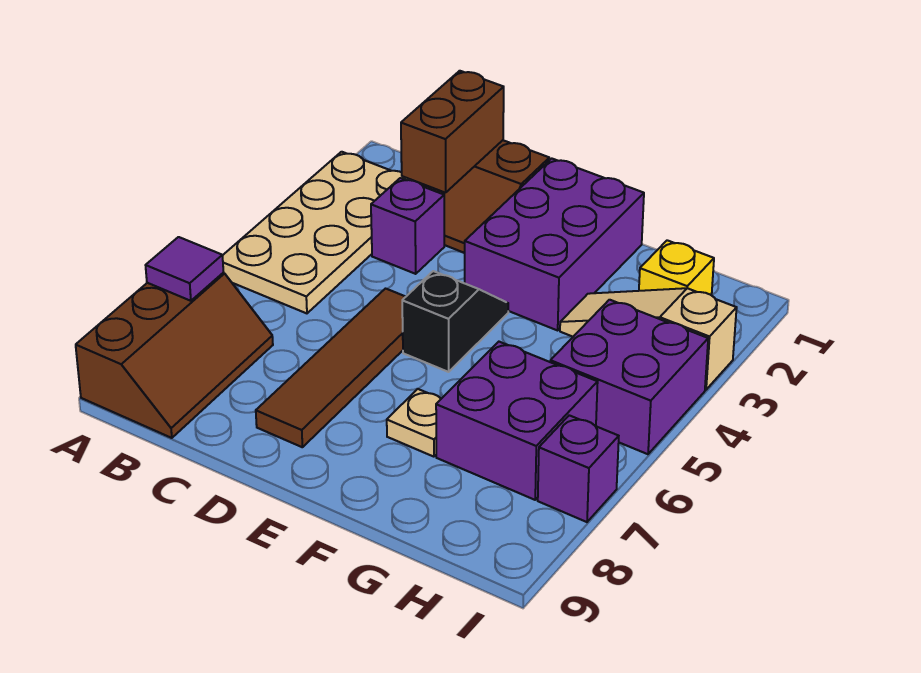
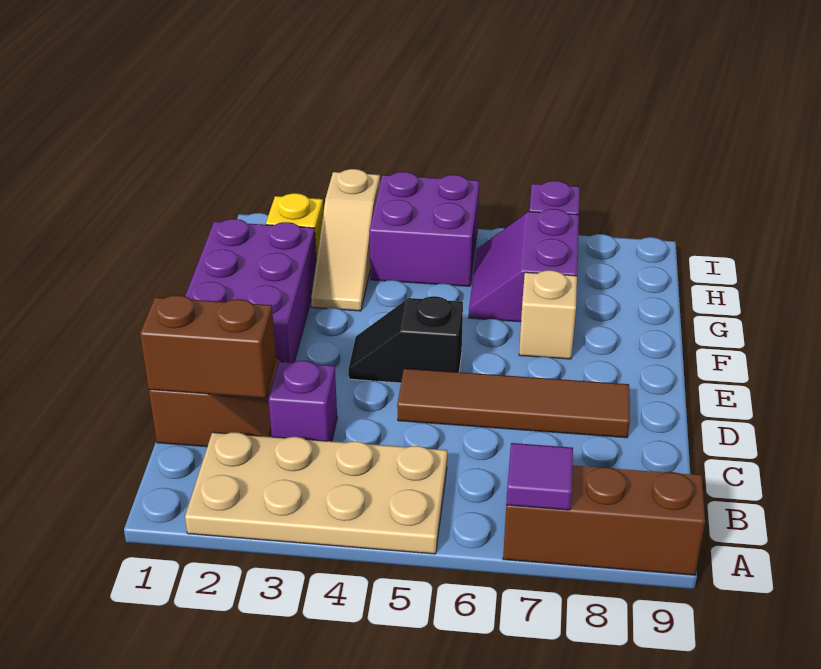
purple brick E1:F3 level 1 -> purple brick E1:G2 level 1
tan plate F7 level 1 -> tan brick F7 level 1
purple brick G6:H7 level 1 -> purple slope G6:H7 level 1 top 7

